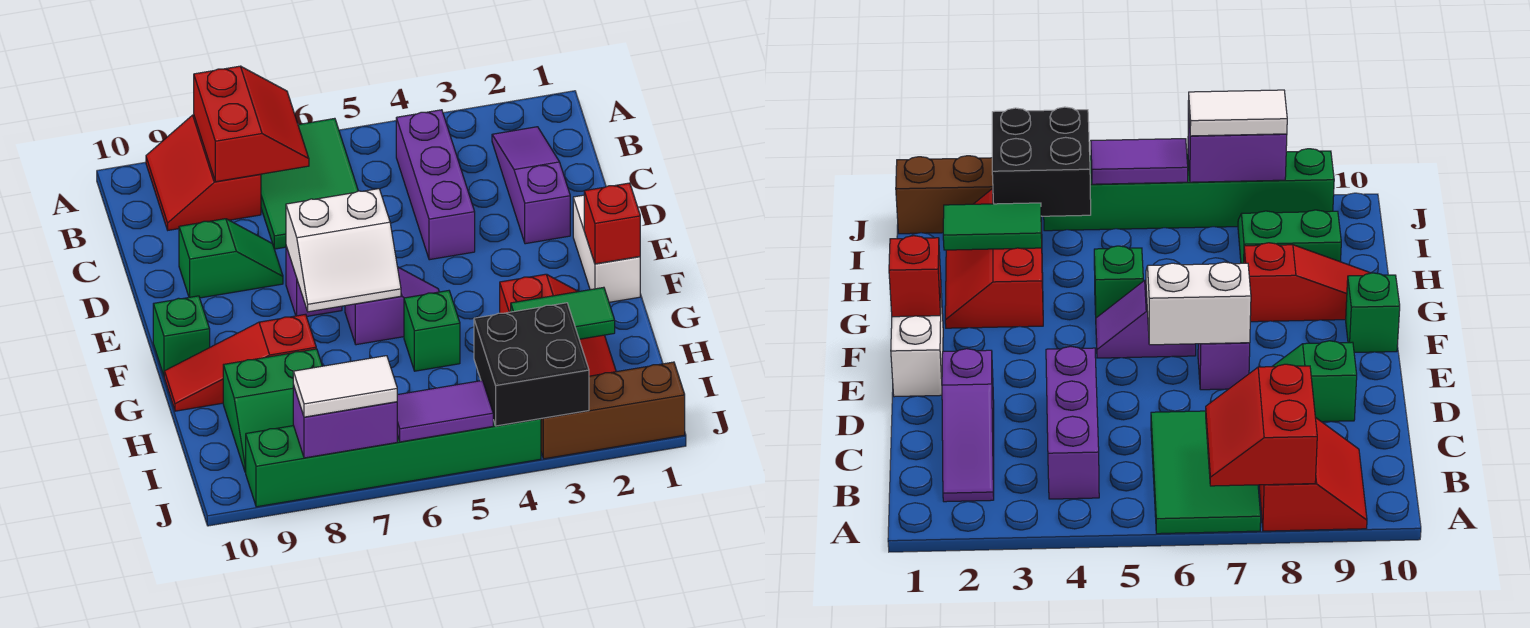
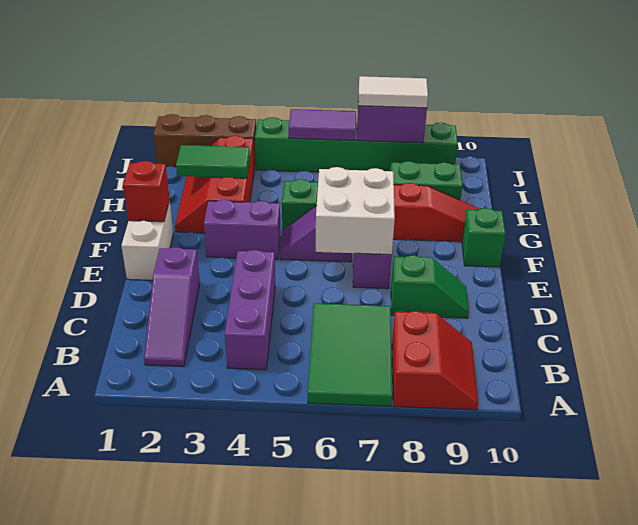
red slope A7:B8 level 2 top 8 -> none
green slope D8:D9 level 1 top 9 -> green slope D8:D9 level 1 top 8
white slope E6:F7 level 2 top E -> white brick E6:F7 level 2
none -> purple brick F3:F4 level 1
black brick I3:J4 level 2 -> none

